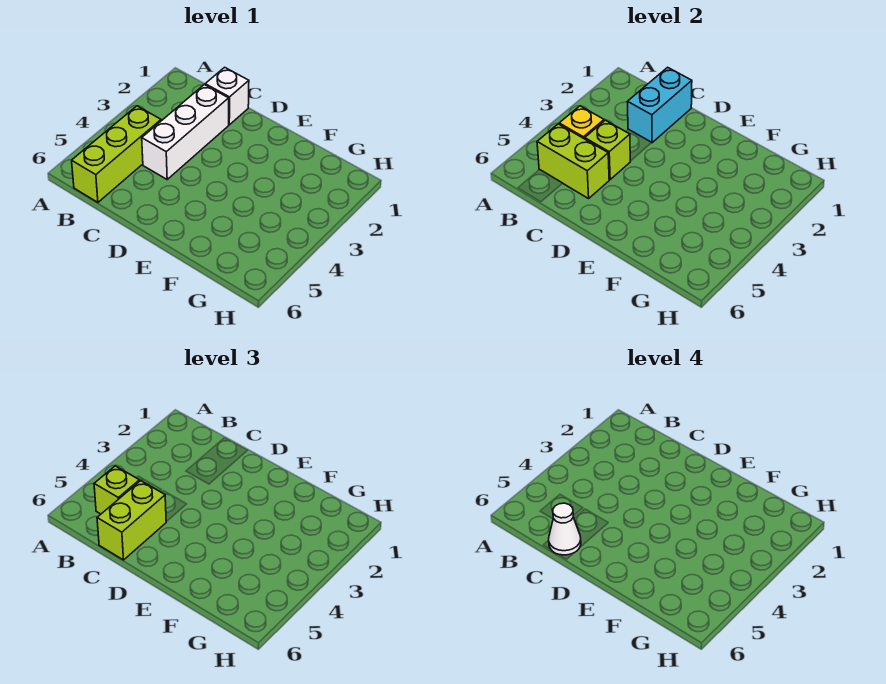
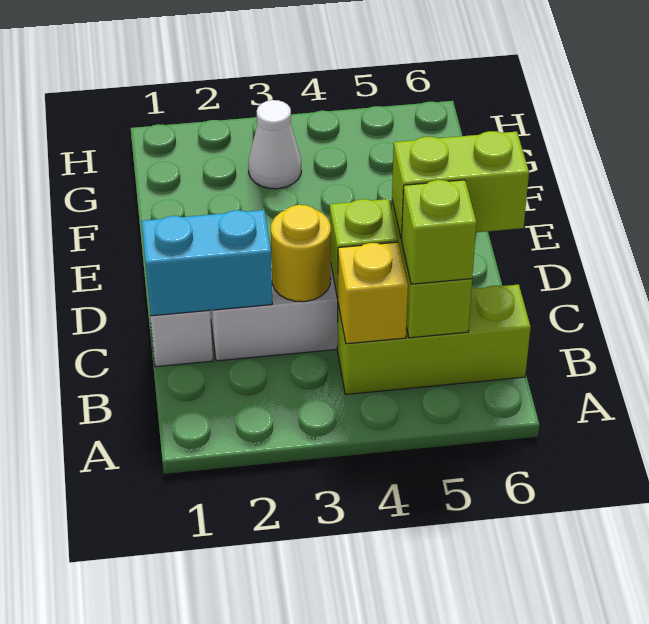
none -> yellow round brick C3 level 2
white cone C6 level 4 -> white cone G3 level 1

